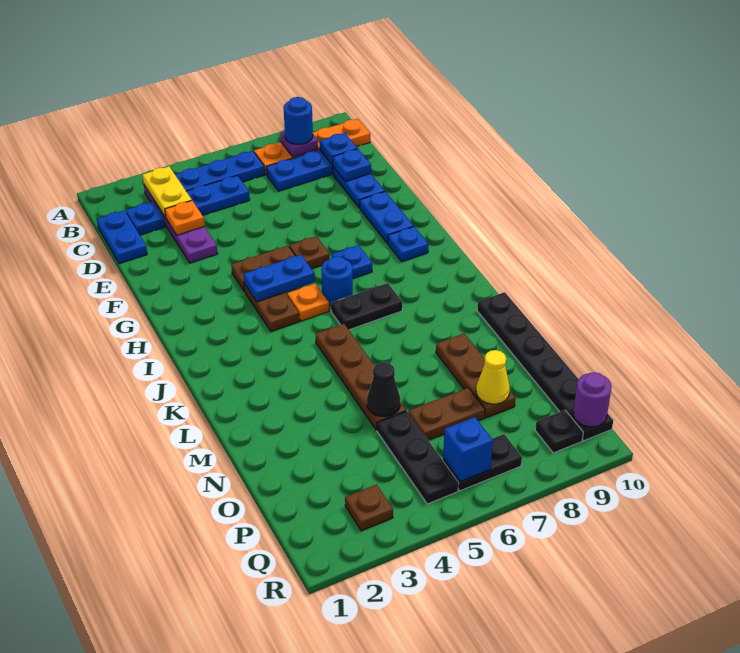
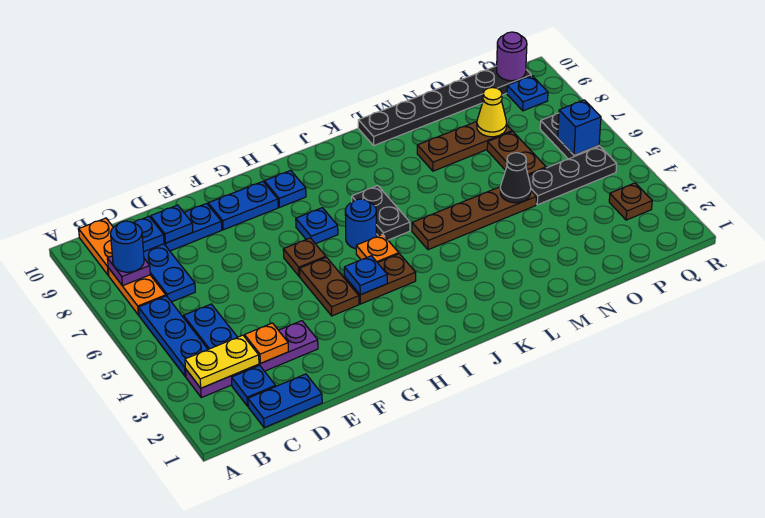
blue plate H4:H5 level 2 -> blue plate H4 level 2
black plate Q9 level 1 -> blue plate Q9 level 1

